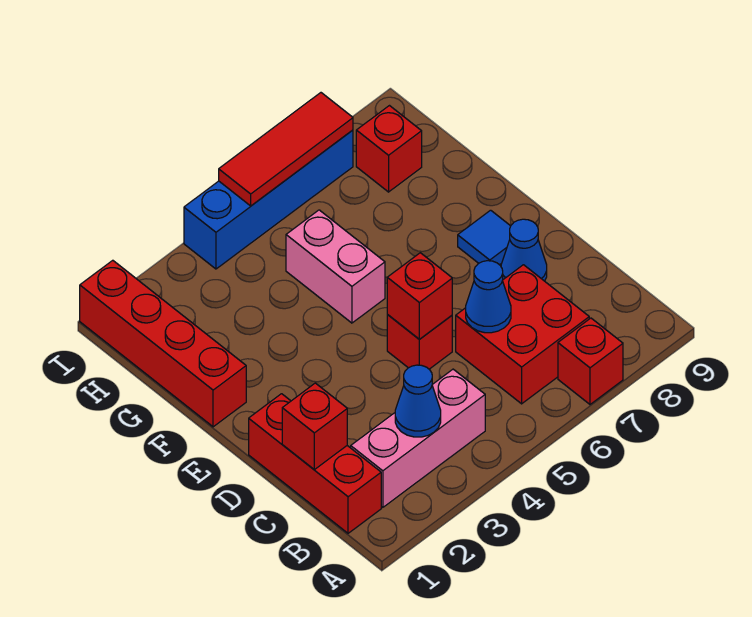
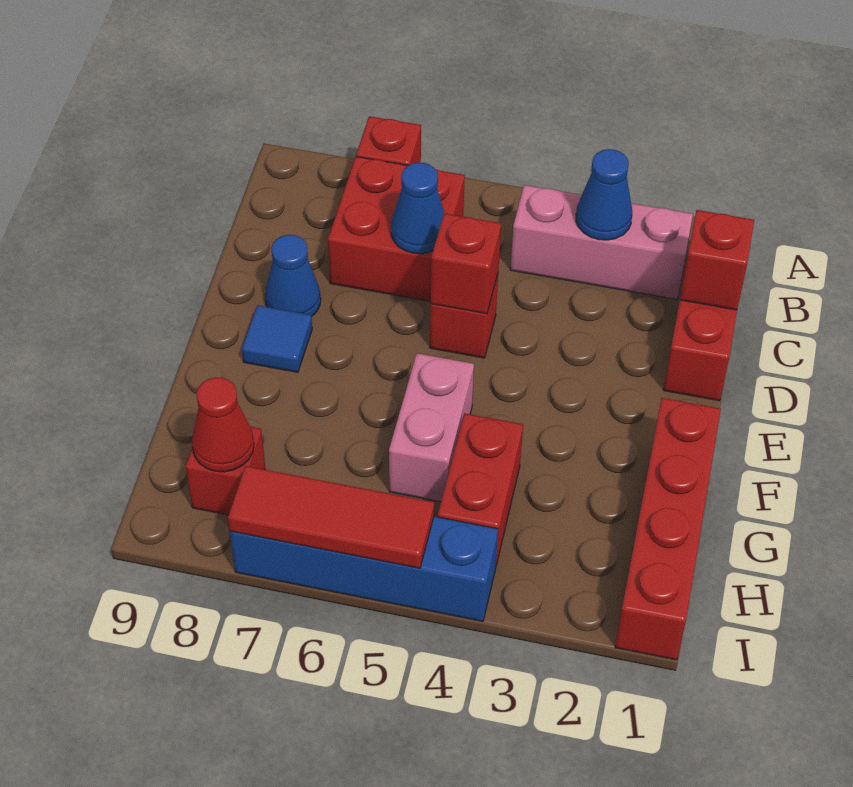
none -> red brick G4:H4 level 1
none -> red cone H8 level 2

